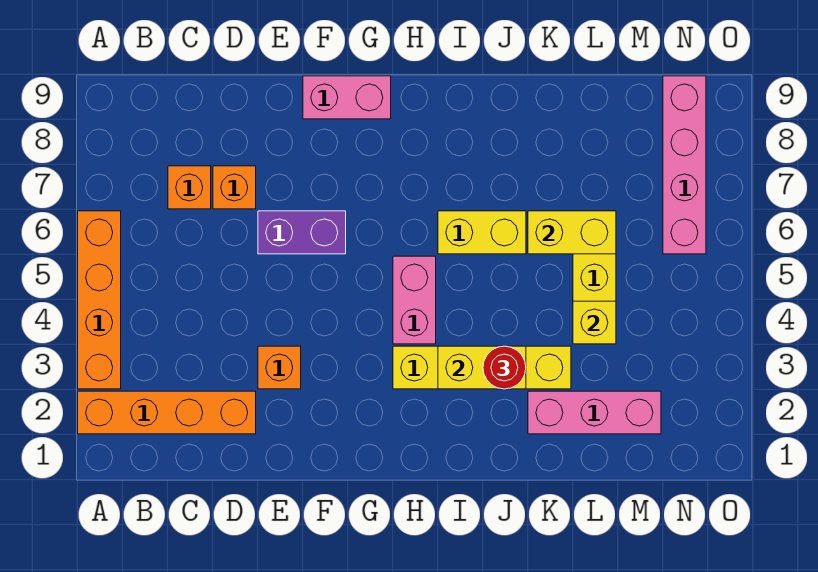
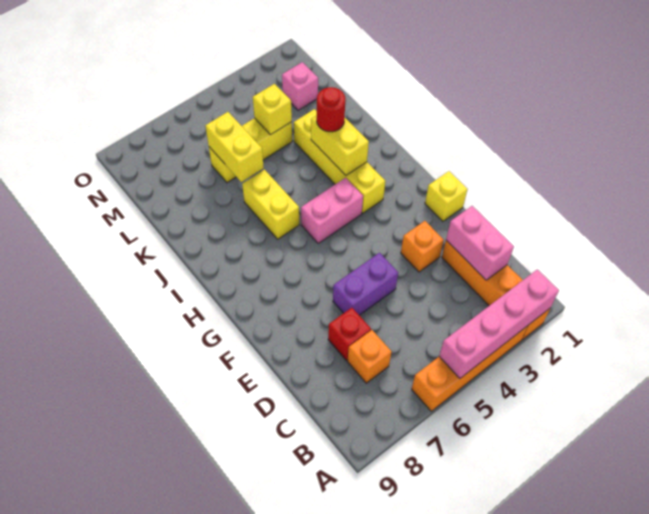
orange brick D7 level 1 -> red brick D7 level 1
purple brick E6:F6 level 1 -> purple brick E5:E6 level 1
none -> yellow brick F1 level 1
pink brick F9:G9 level 1 -> pink brick C2:D2 level 2
pink brick K2:M2 level 1 -> pink brick M2 level 1
pink brick N6:N9 level 1 -> pink brick A2:A5 level 2

